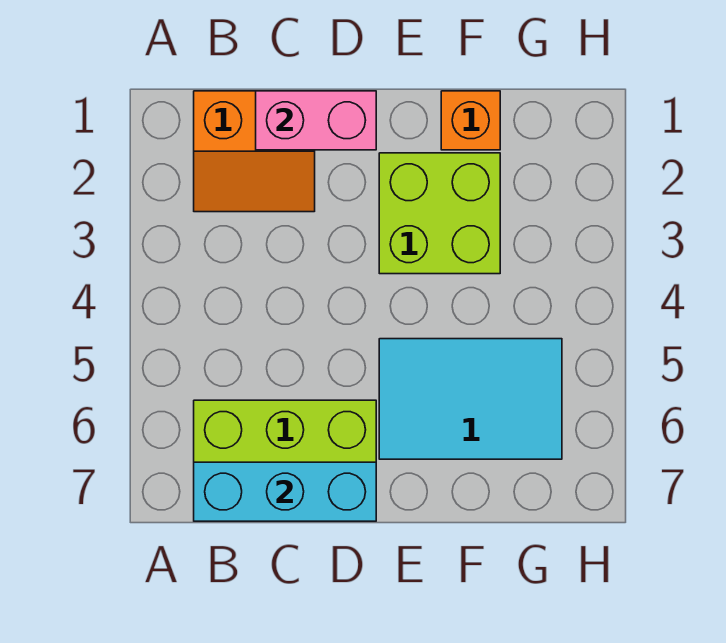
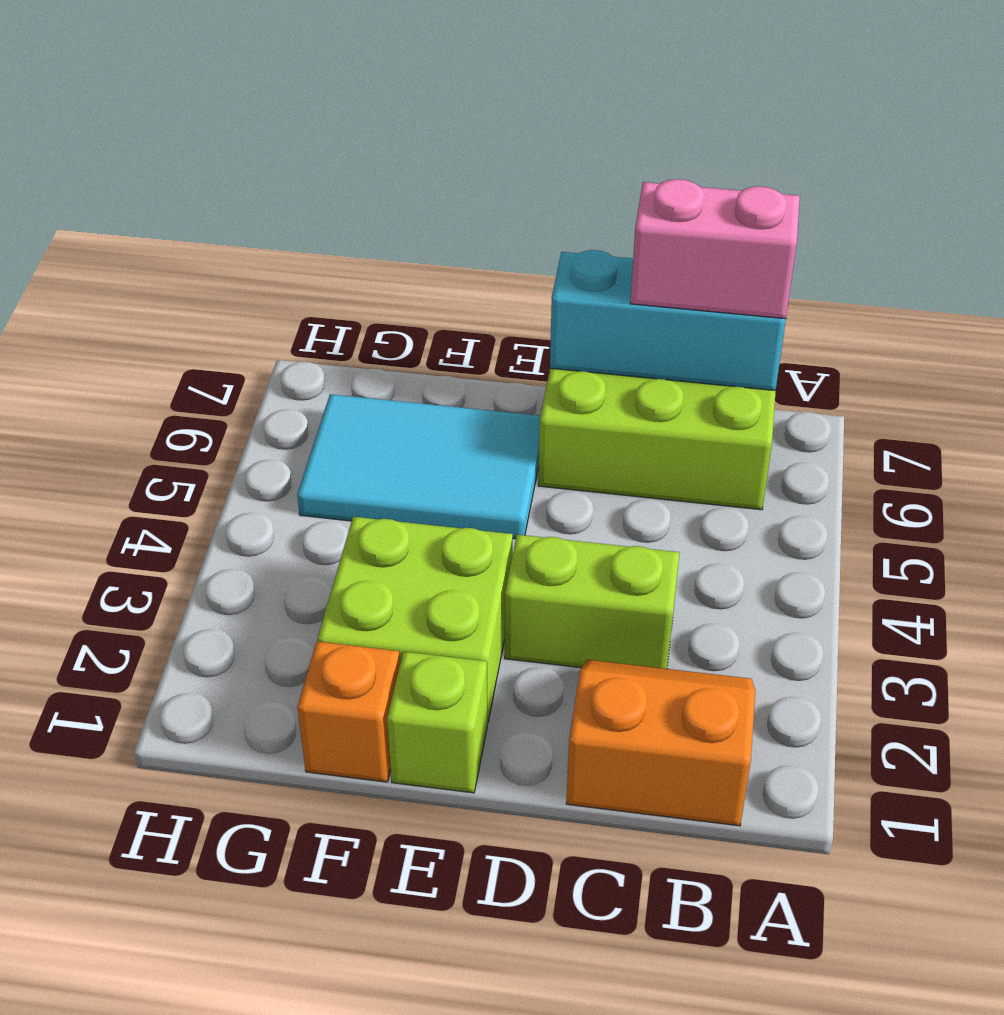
pink brick C1:D1 level 2 -> pink brick B7:C7 level 3
none -> lime brick C3:D3 level 1
none -> lime brick E1 level 1

